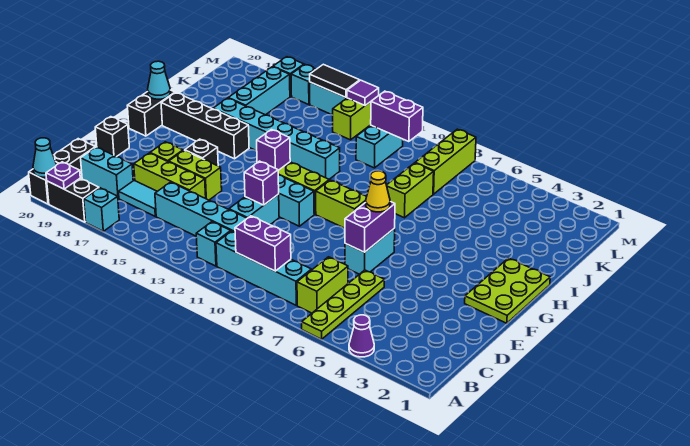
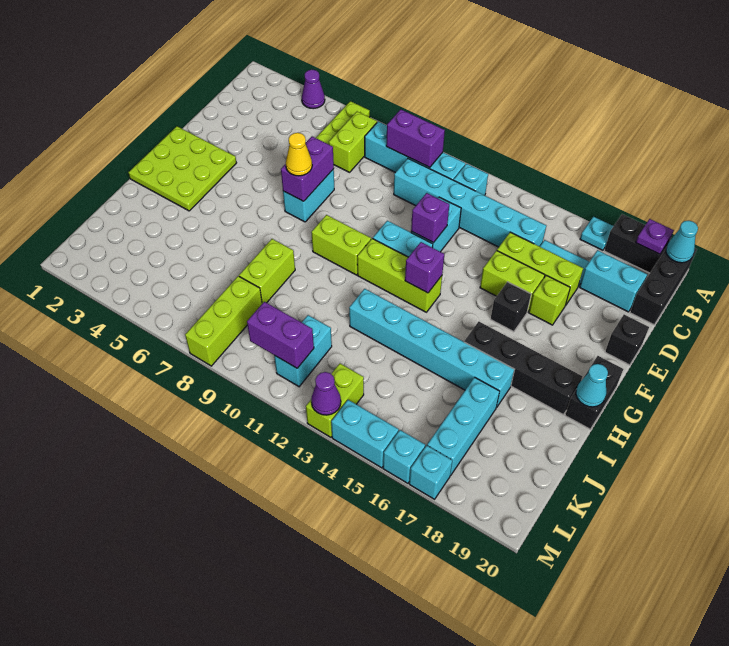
cyan brick A17 level 1 -> cyan plate A17 level 1
lime plate F1:H2 level 1 -> lime plate F1:H3 level 1
purple tile M13 level 2 -> purple cone M13 level 2
black tile M14:M15 level 2 -> none

